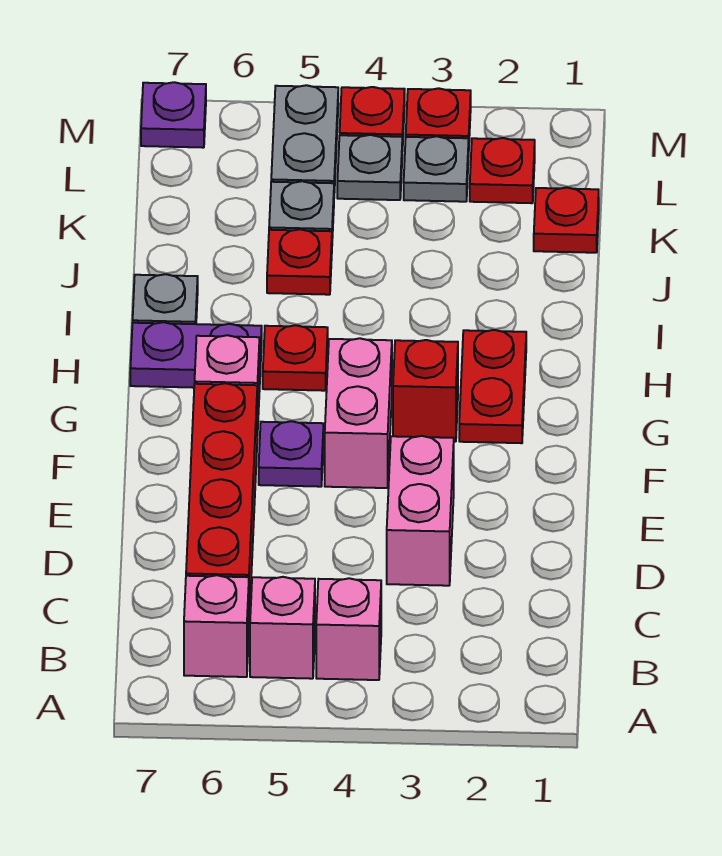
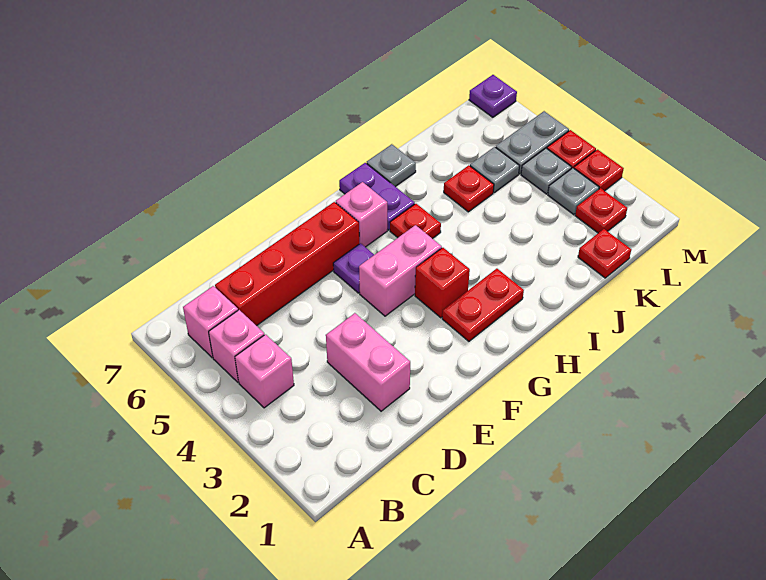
pink brick D3:E3 level 1 -> pink brick D2:D3 level 1

